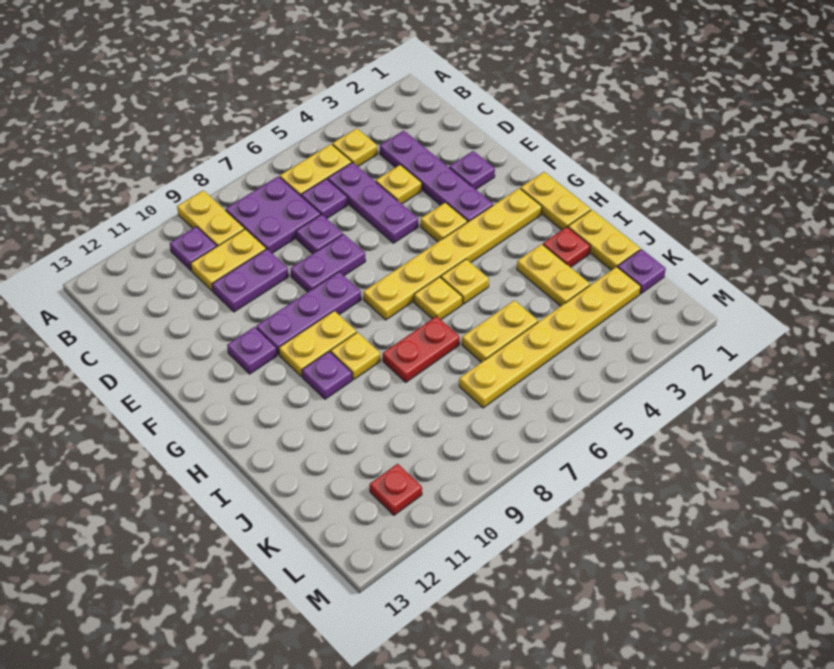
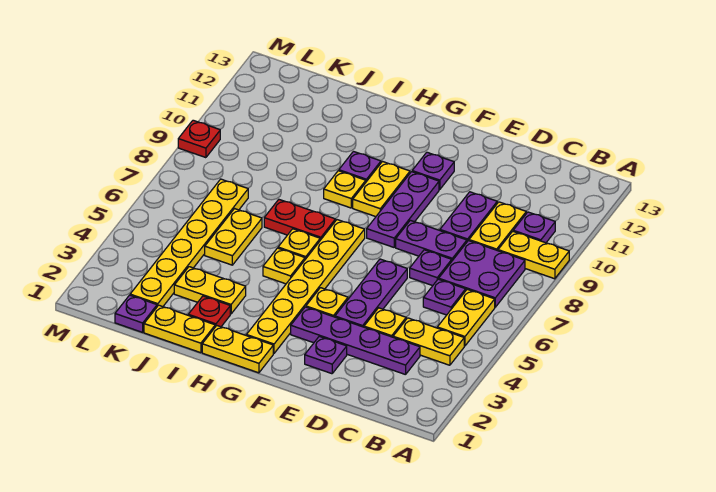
yellow plate B4 level 1 -> yellow plate B4:C4 level 1
purple plate C5:E5 level 1 -> purple plate E4:E6 level 1
purple plate E7:E8 level 1 -> purple plate D8:E8 level 1
red plate I7:I8 level 1 -> red plate H7:I7 level 1
red plate L11 level 1 -> red plate M9 level 1

